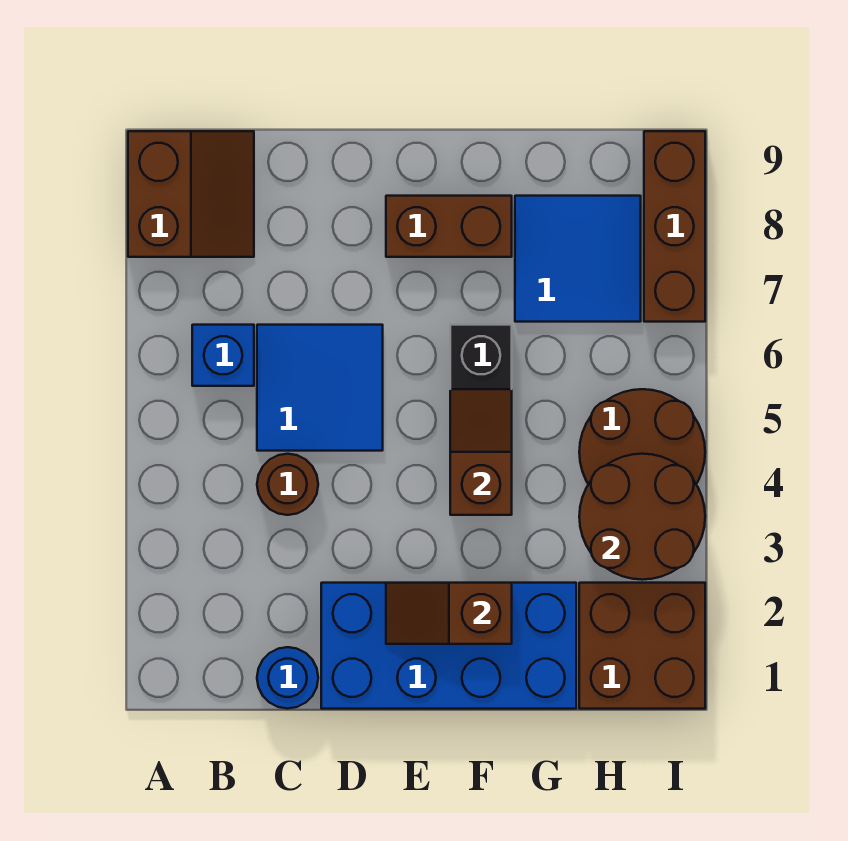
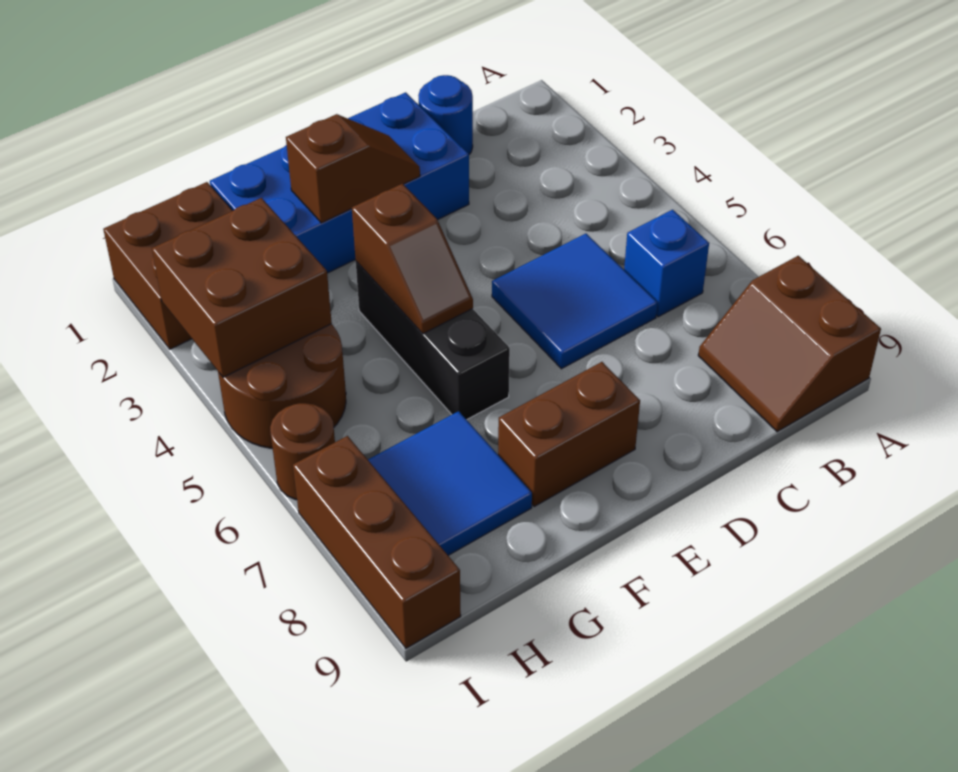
brown round brick C4 level 1 -> brown round brick I6 level 1
brown round brick H3:I4 level 2 -> brown brick H3:I4 level 2

